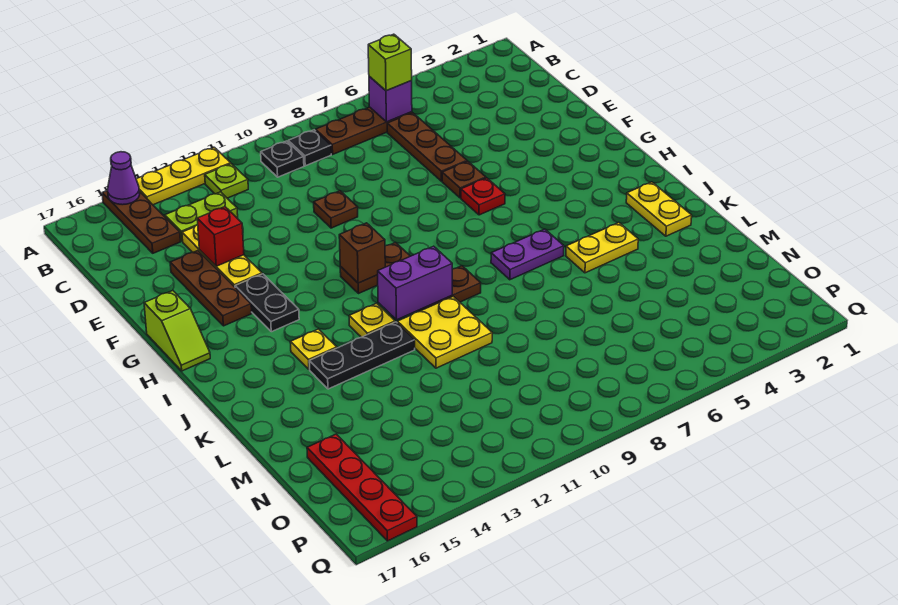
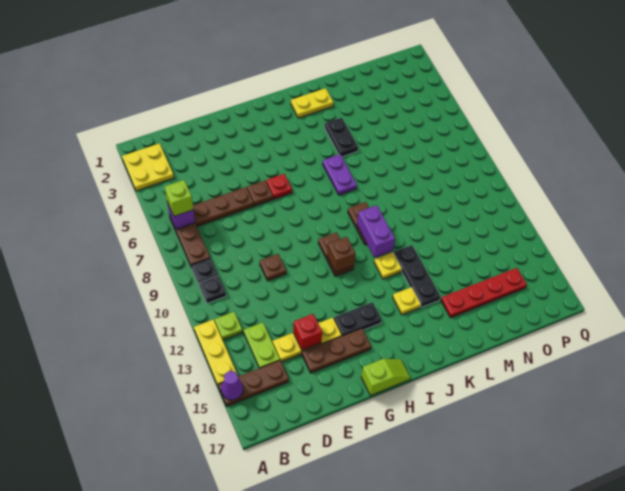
yellow plate K4:K5 level 1 -> black plate K4:K5 level 1
yellow plate K10:L11 level 1 -> yellow plate A2:B3 level 1
red plate N16:Q16 level 1 -> red plate L15:O15 level 1

